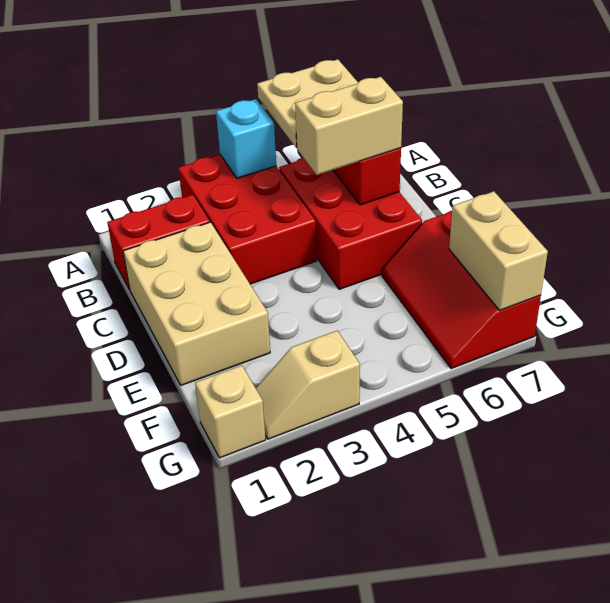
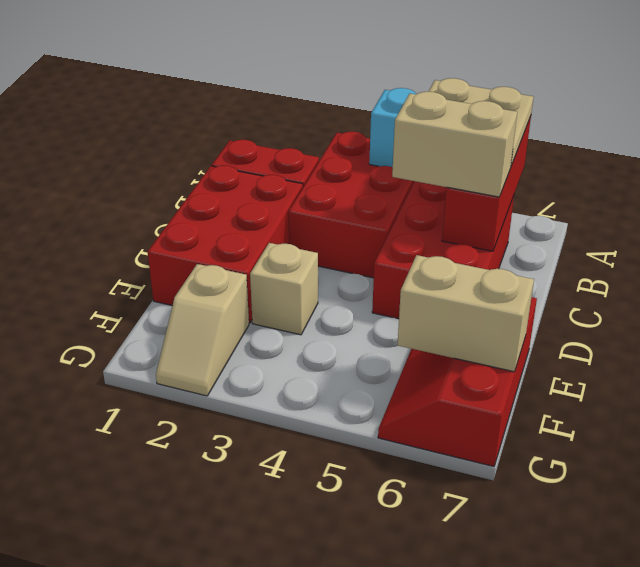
tan brick C1:E2 level 1 -> red brick C1:E2 level 1
tan brick F7:G7 level 2 -> tan brick F6:F7 level 2
tan brick G1 level 1 -> tan brick E3 level 1
tan slope G2:G3 level 1 top 3 -> tan slope F2:G2 level 1 top F

